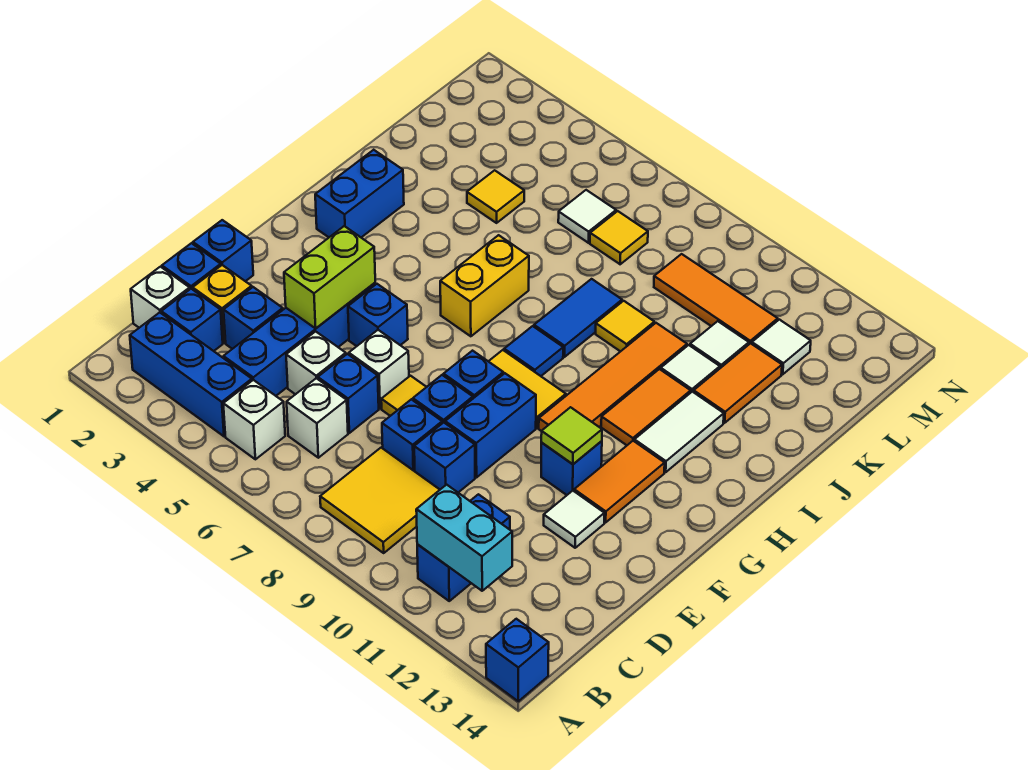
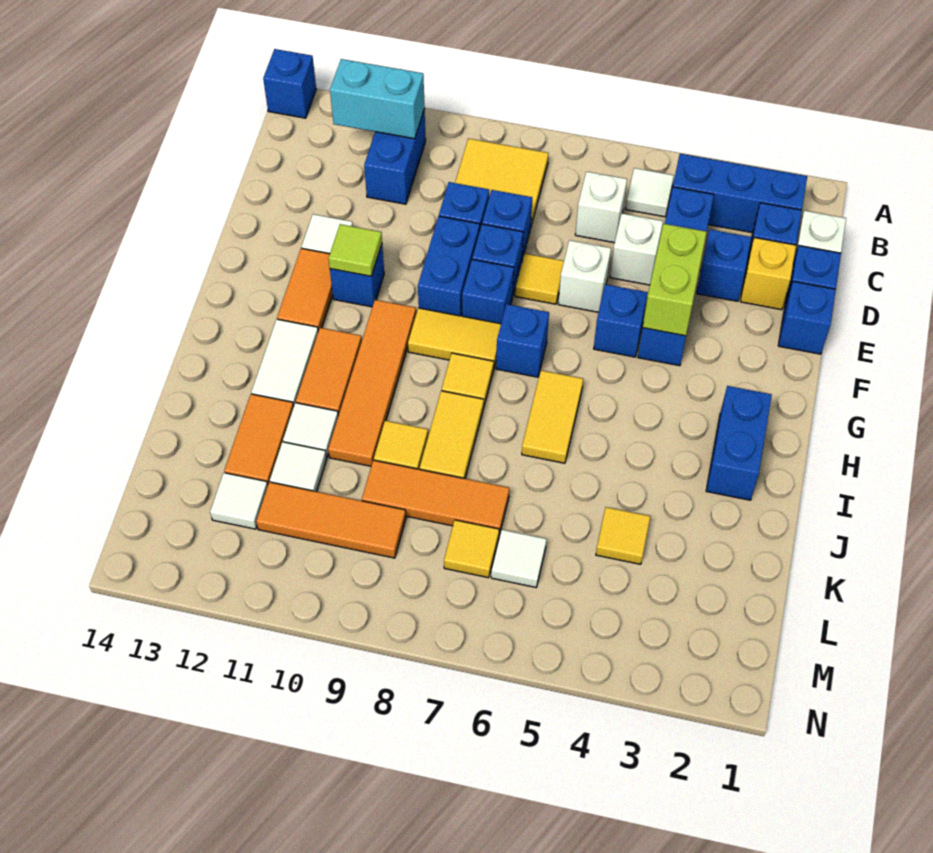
white brick B5 level 1 -> white tile B5 level 1
blue brick D6 level 1 -> blue brick G7 level 1
yellow brick H6:I6 level 1 -> yellow tile H6:I6 level 1
blue tile H8 level 1 -> yellow tile H8 level 1
blue tile I8:J8 level 1 -> yellow tile I8:J8 level 1
none -> orange tile K7:K9 level 1

